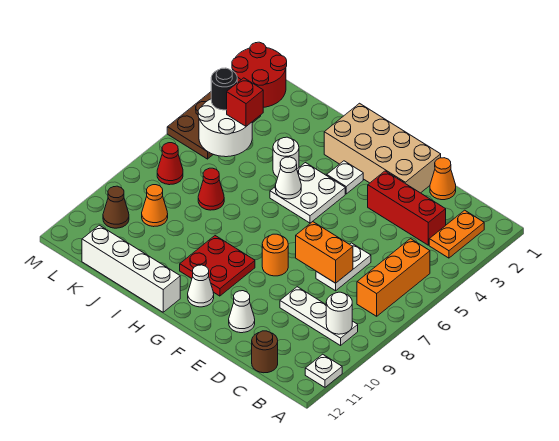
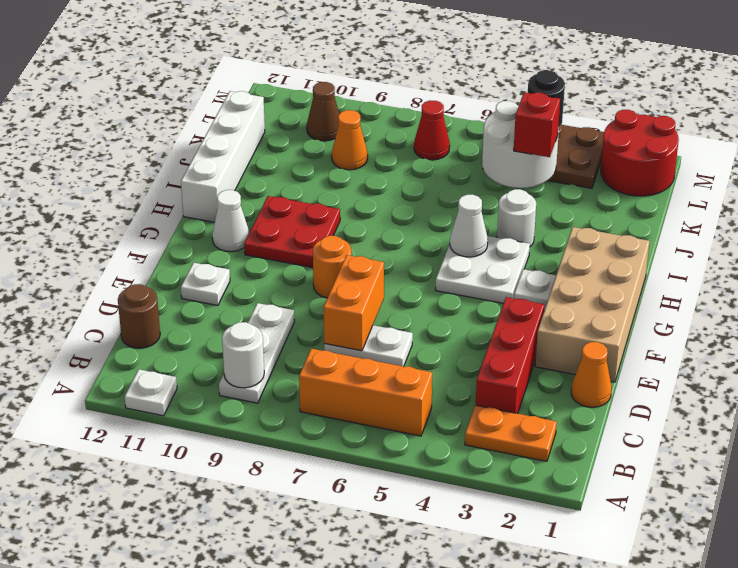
white cone E11 level 1 -> white plate E11 level 1
red cone J7 level 1 -> none

